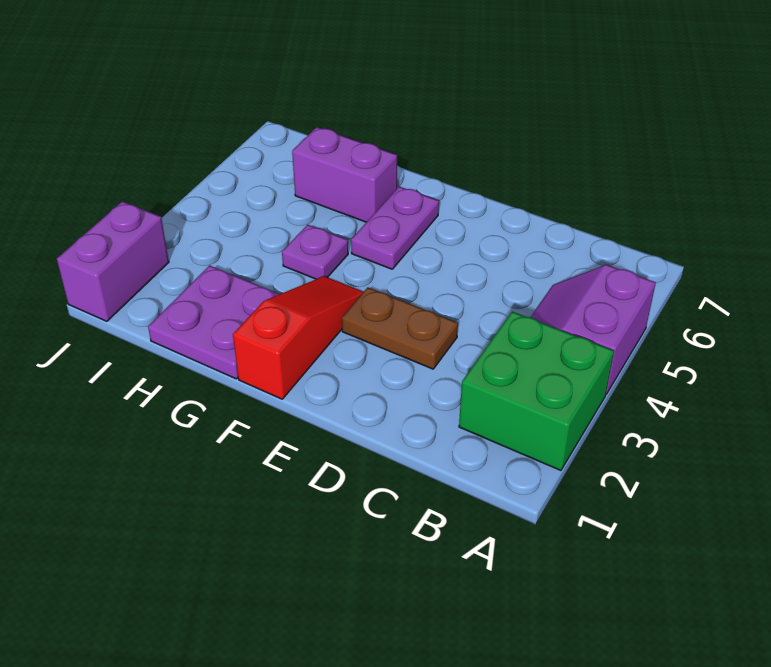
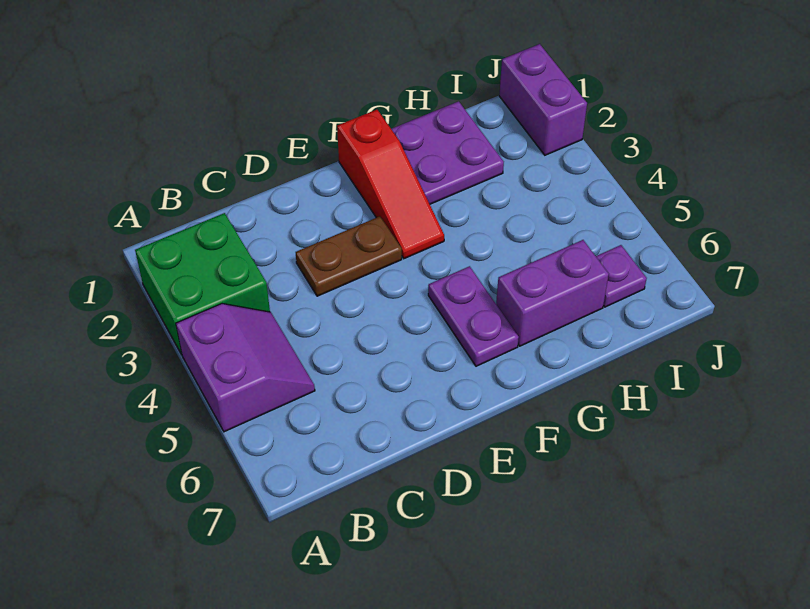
purple plate G4 level 1 -> purple plate I6 level 1

